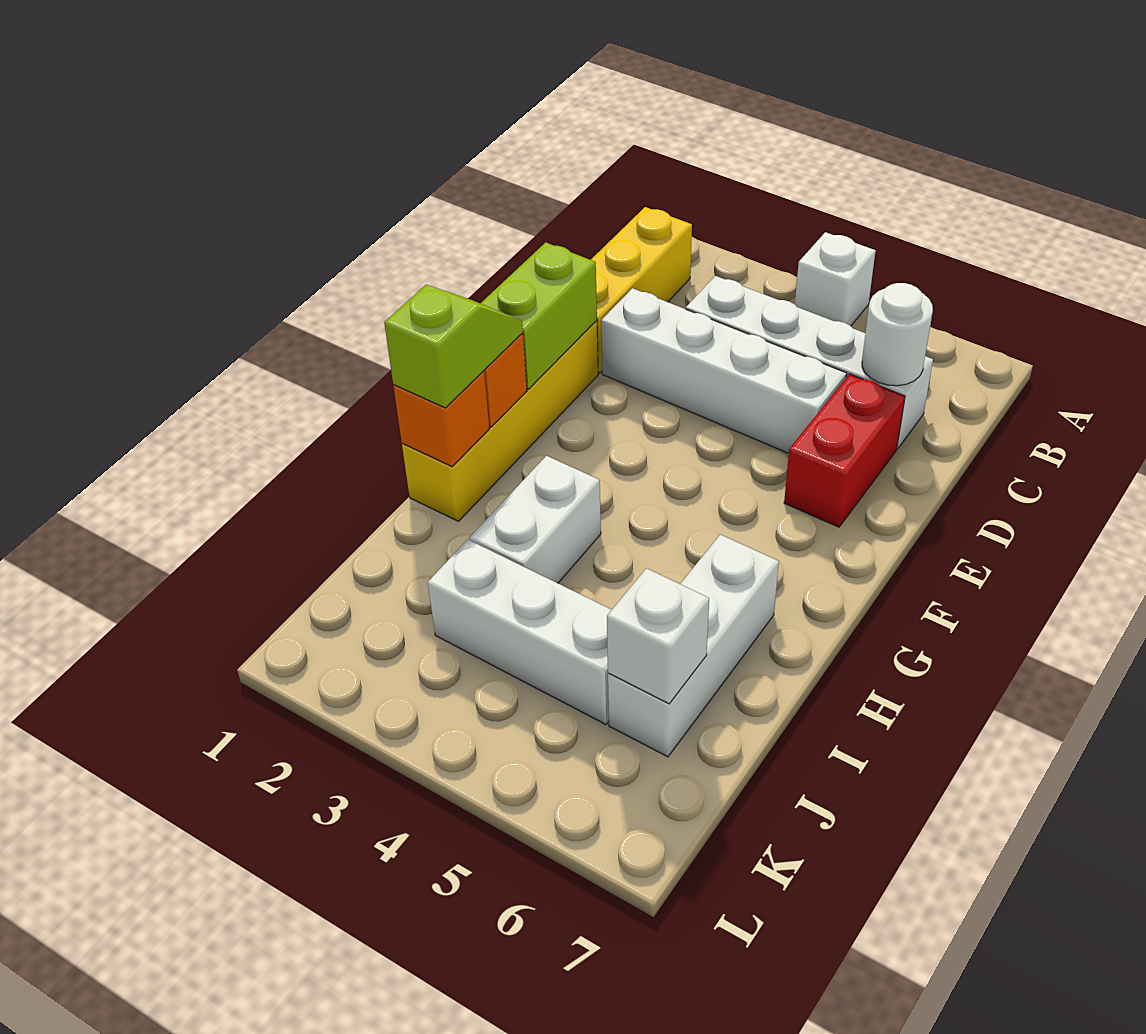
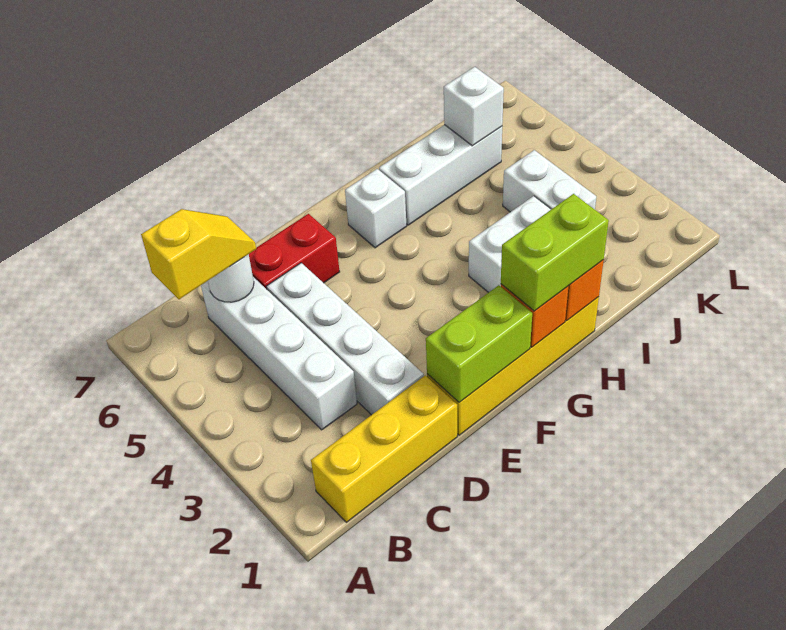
white brick A4 level 1 -> white brick G6 level 1
none -> yellow slope B6:C6 level 3 top B
lime slope G1:H1 level 3 top H -> lime brick G1:H1 level 3
white brick J3:J5 level 1 -> white brick J3:J4 level 1

